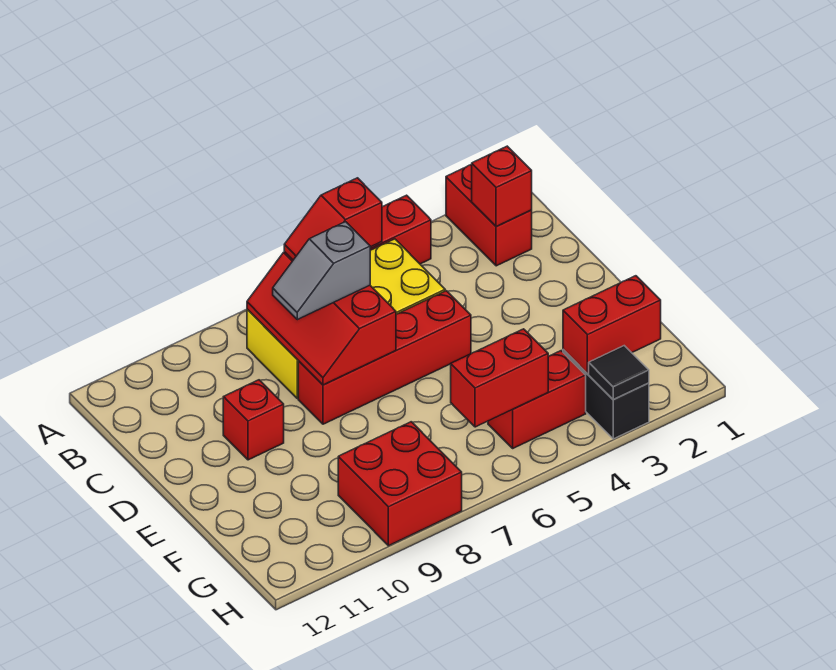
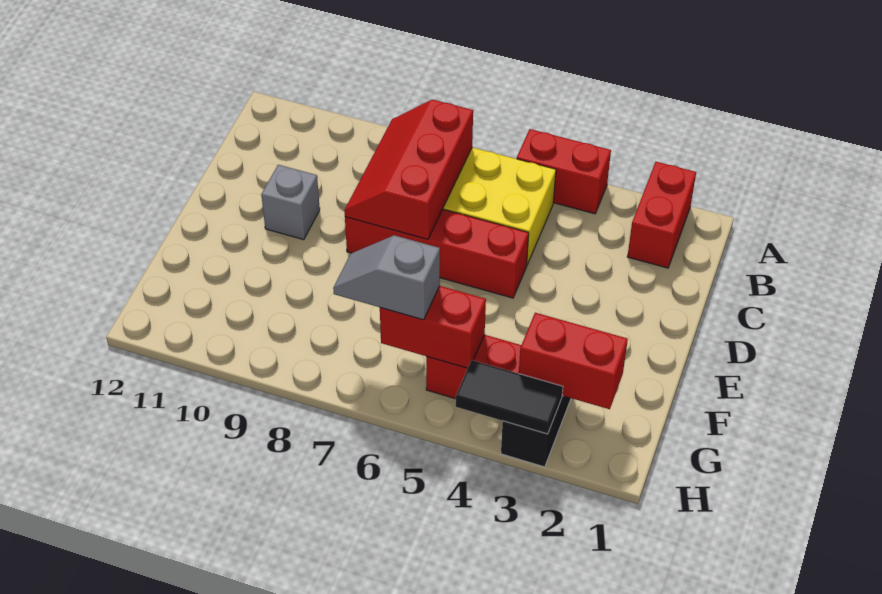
red brick B2 level 2 -> none
red slope B6:B7 level 3 top 6 -> none
grey slope C7:C8 level 3 top 7 -> grey slope G6:G7 level 3 top 6
red brick D10 level 1 -> grey brick D10 level 1
red brick G8:H9 level 1 -> none
black tile H3 level 2 -> black tile H3:H4 level 2

